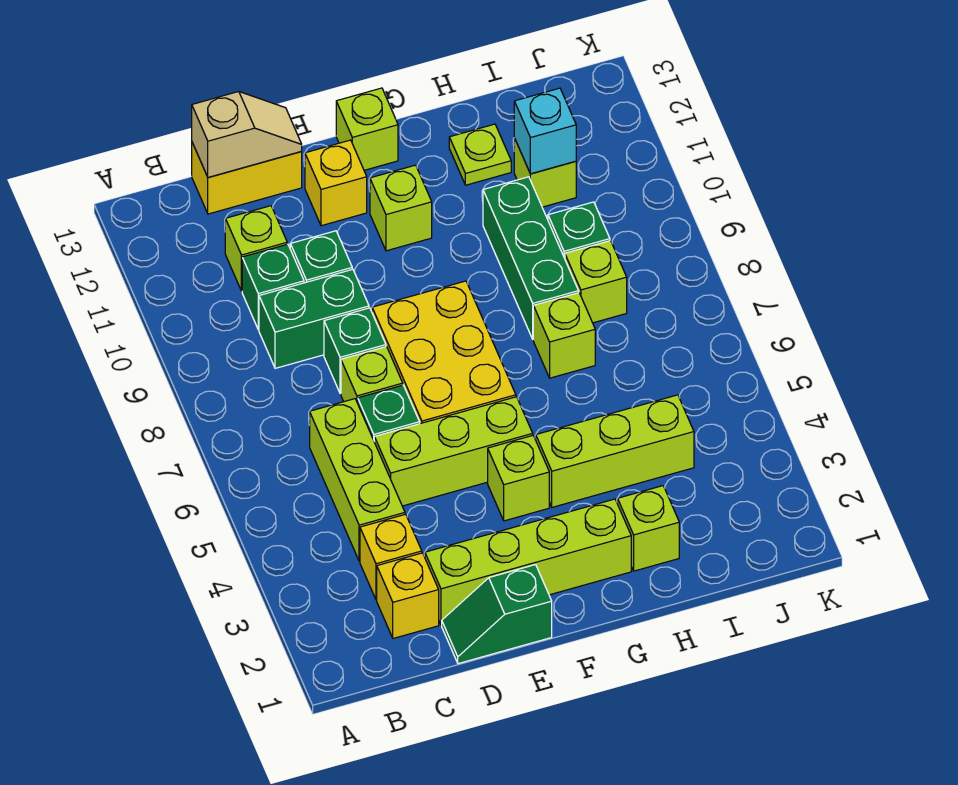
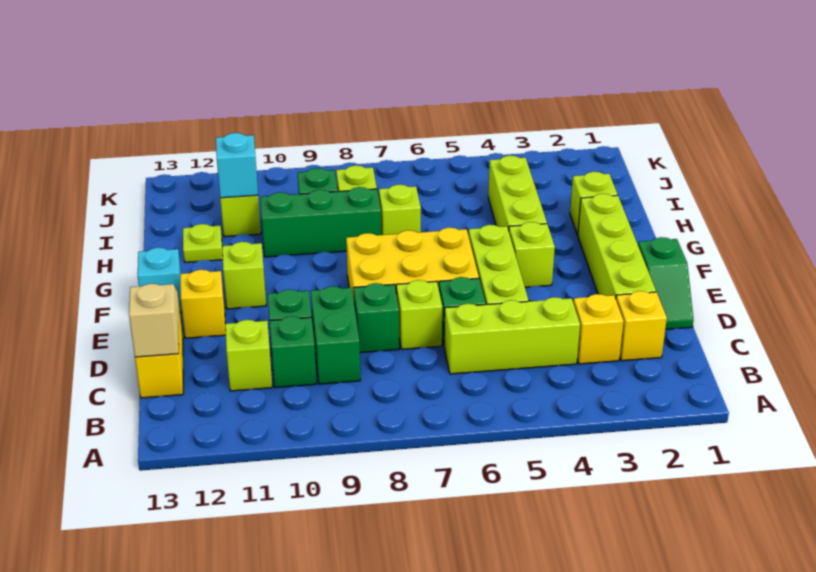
lime brick F13 level 1 -> cyan brick F13 level 1

